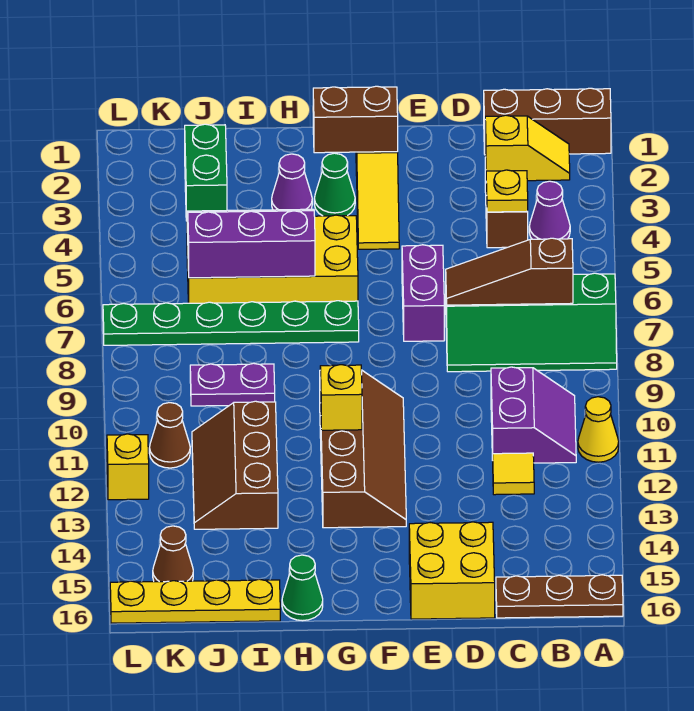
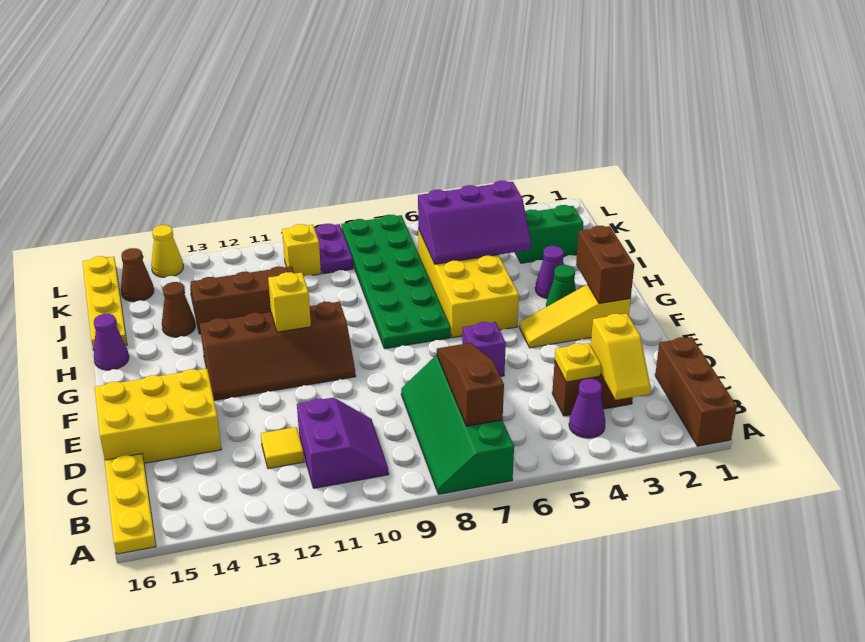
yellow cone A11 level 1 -> yellow cone L14 level 1
brown plate A16:C16 level 1 -> yellow plate A16:C16 level 1
purple slope B10:C11 level 1 top C -> purple slope B10:C11 level 1 top 11
yellow brick D15:E16 level 1 -> yellow brick D14:E16 level 1
purple brick E6:E7 level 1 -> purple brick E6 level 1
green plate G7:L7 level 1 -> green plate G7:L8 level 1
purple slope H5:J6 level 2 top 6 -> purple slope I4:J6 level 2 top J
green cone H16 level 1 -> purple cone H16 level 1
purple plate I9:J9 level 1 -> purple plate K9:L9 level 1
brown cone K11 level 1 -> brown cone I14 level 1
yellow brick L12 level 1 -> yellow brick K10 level 1

